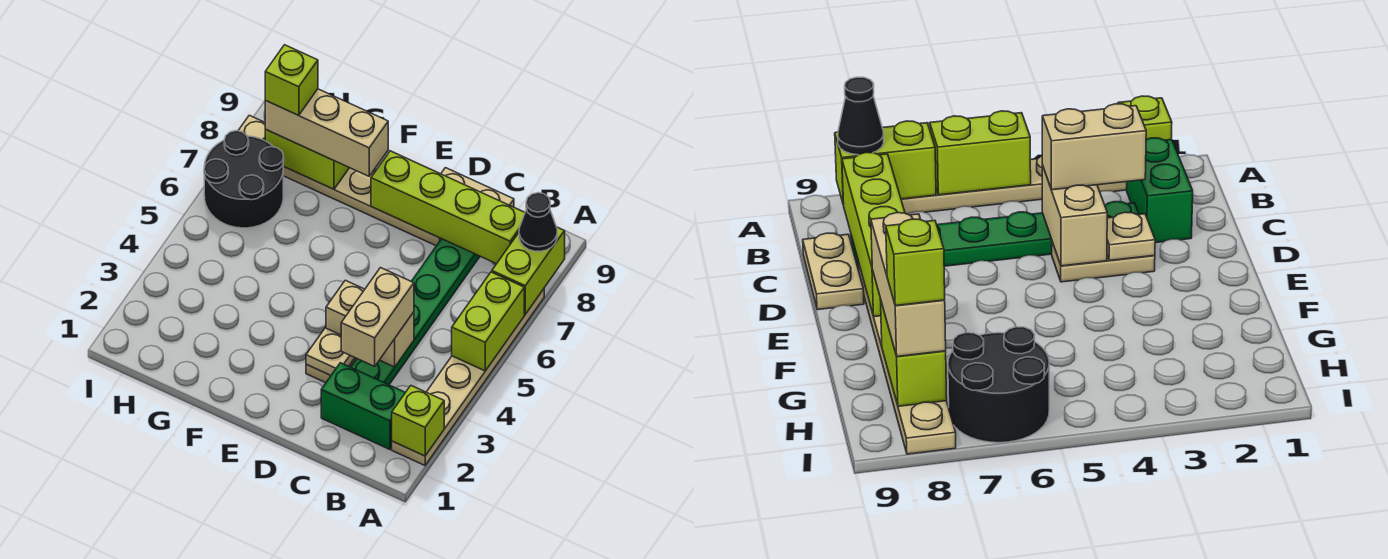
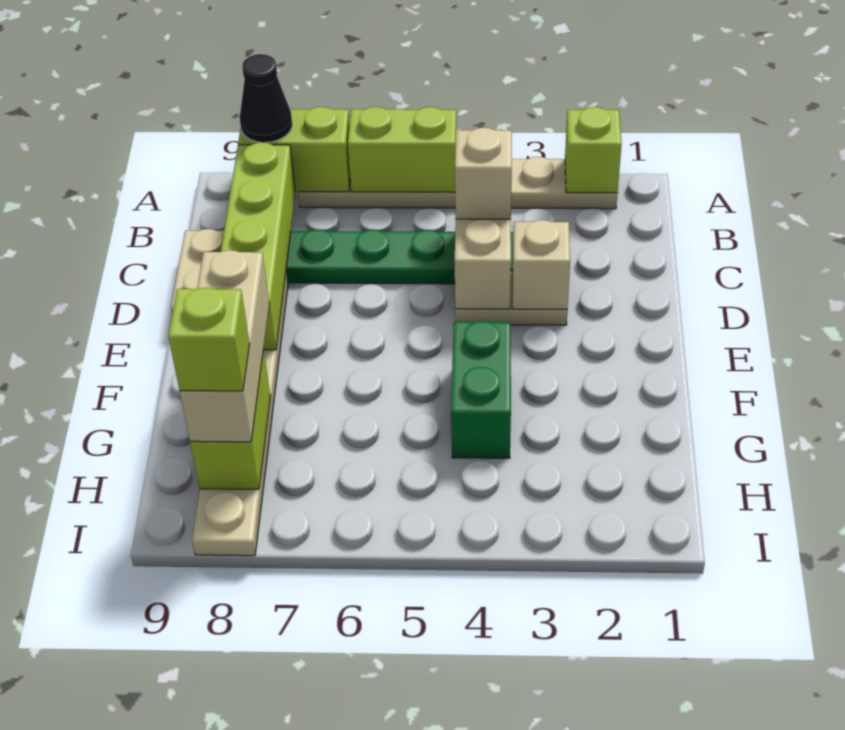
green brick B2:C2 level 1 -> green brick F4:G4 level 1
tan brick C3:C4 level 3 -> tan brick C4 level 3
tan plate D3 level 2 -> tan brick D3 level 2
black round brick H6:I7 level 1 -> none

